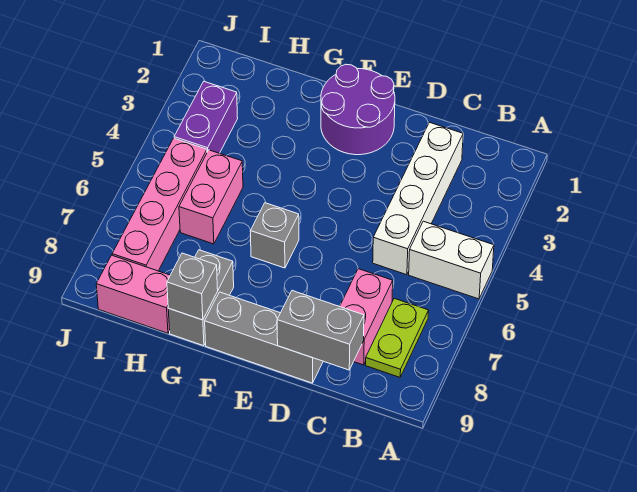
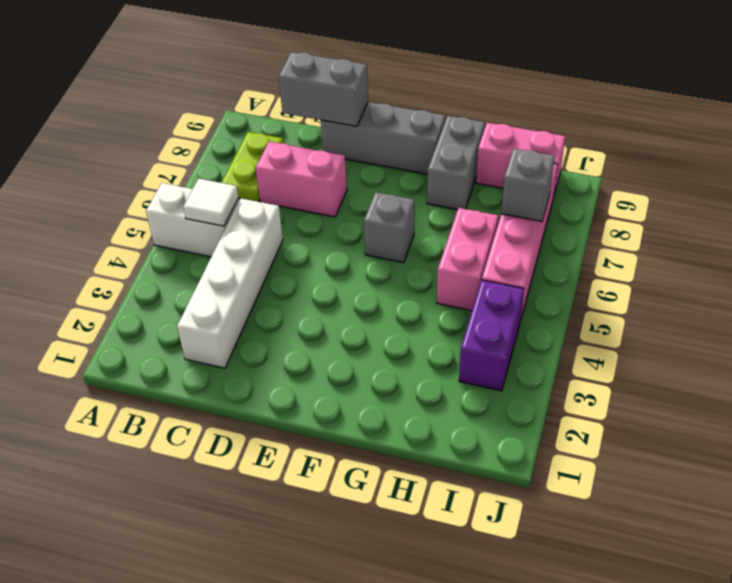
none -> white tile B5 level 2
pink brick C7:C8 level 1 -> pink brick C7:D7 level 1
purple round brick E1:F2 level 1 -> none
grey brick G9 level 2 -> grey brick I7 level 2

